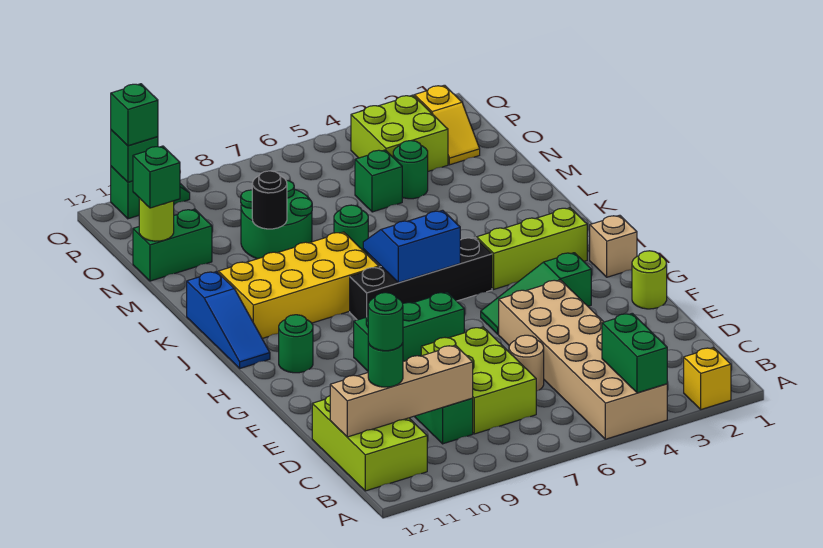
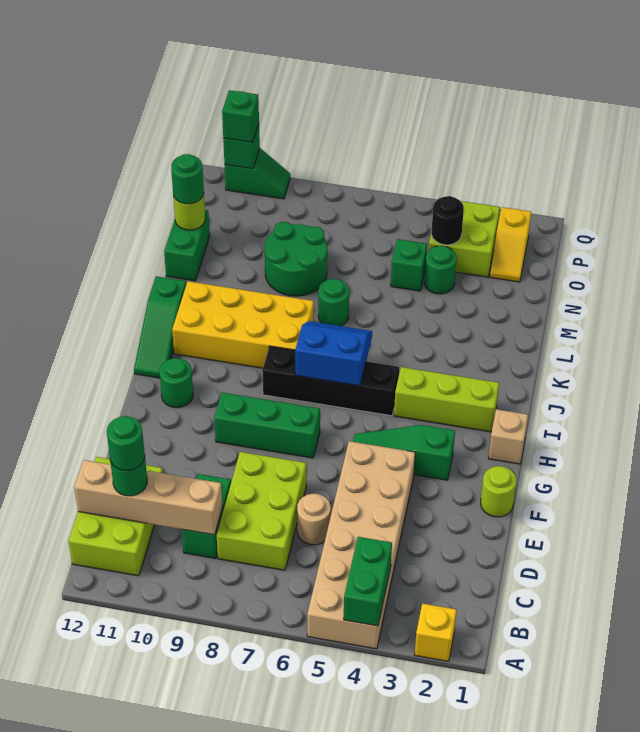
blue slope I12:K12 level 1 top K -> green slope I12:K12 level 1 top K
black round brick M9 level 2 -> black round brick O4 level 2
green brick N11:N12 level 1 -> green brick M12:N12 level 1
green brick N12 level 3 -> green round brick N12 level 3

